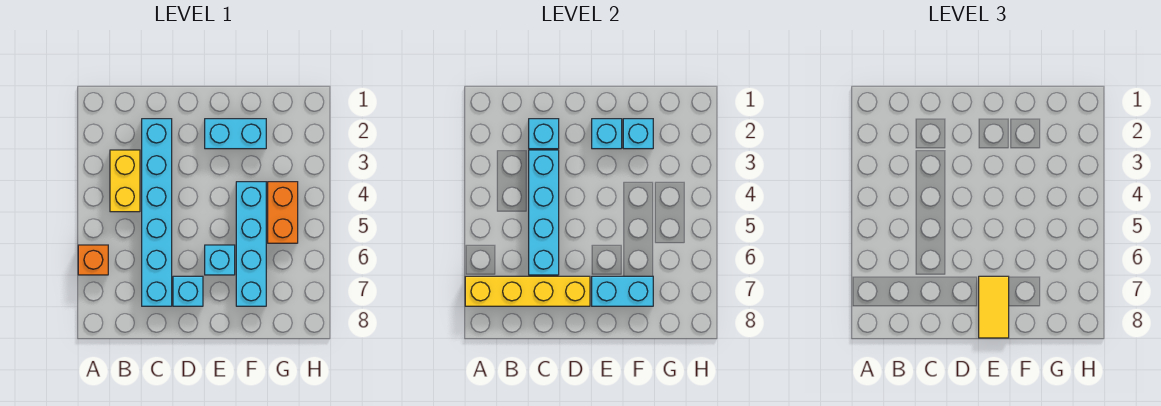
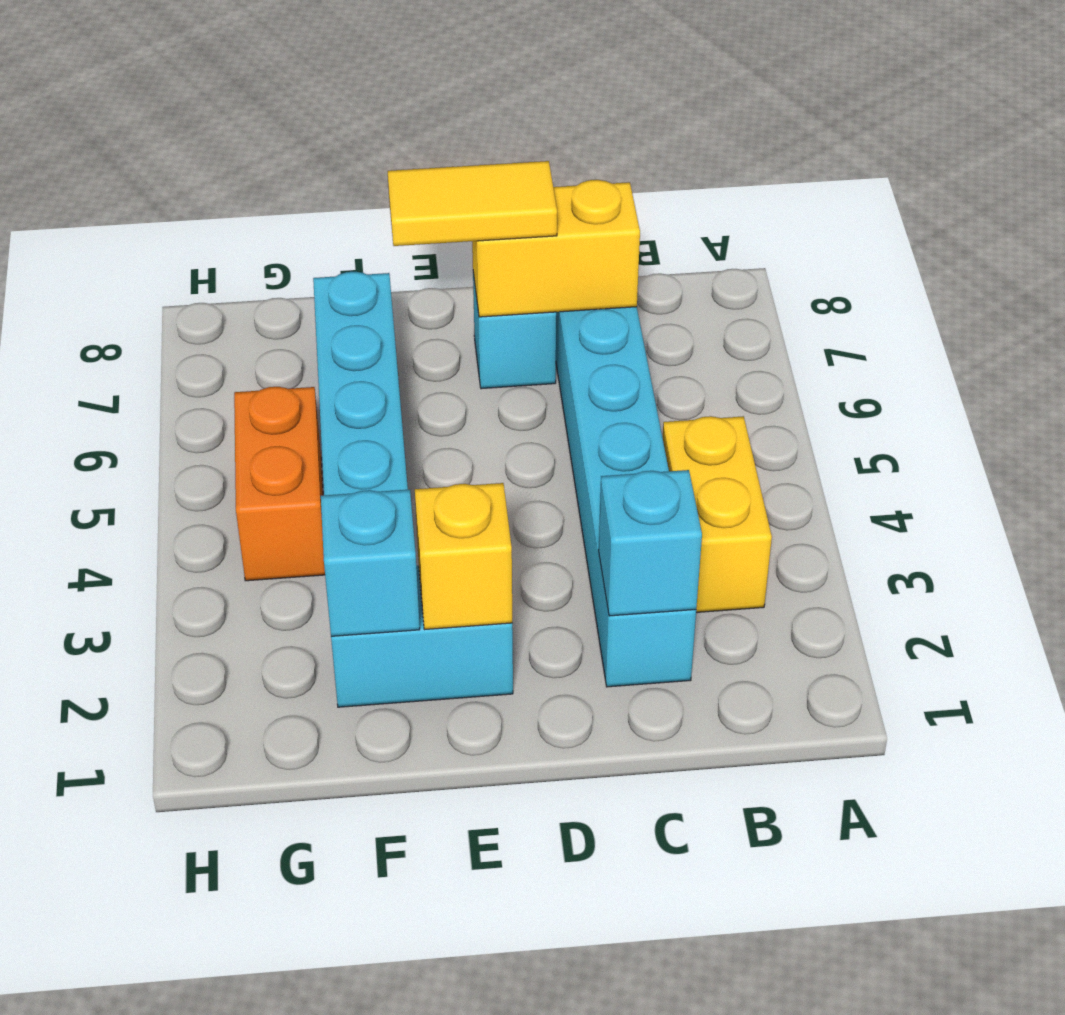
orange brick A6 level 1 -> none
yellow brick A7:D7 level 2 -> yellow brick C7:D7 level 2
cyan brick C3:C6 level 2 -> none
cyan brick E2 level 2 -> yellow brick E2 level 2
cyan brick E6 level 1 -> none
cyan brick E7:F7 level 2 -> none
yellow tile E7:E8 level 3 -> yellow tile D7:E7 level 3

